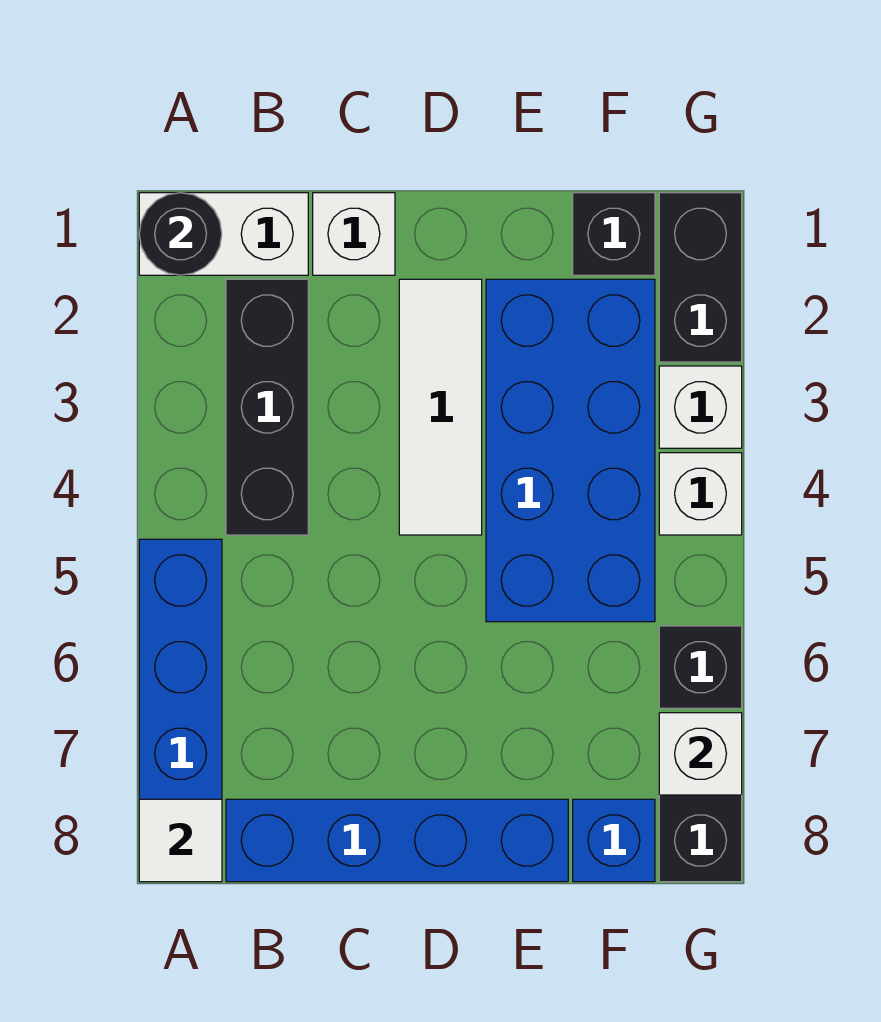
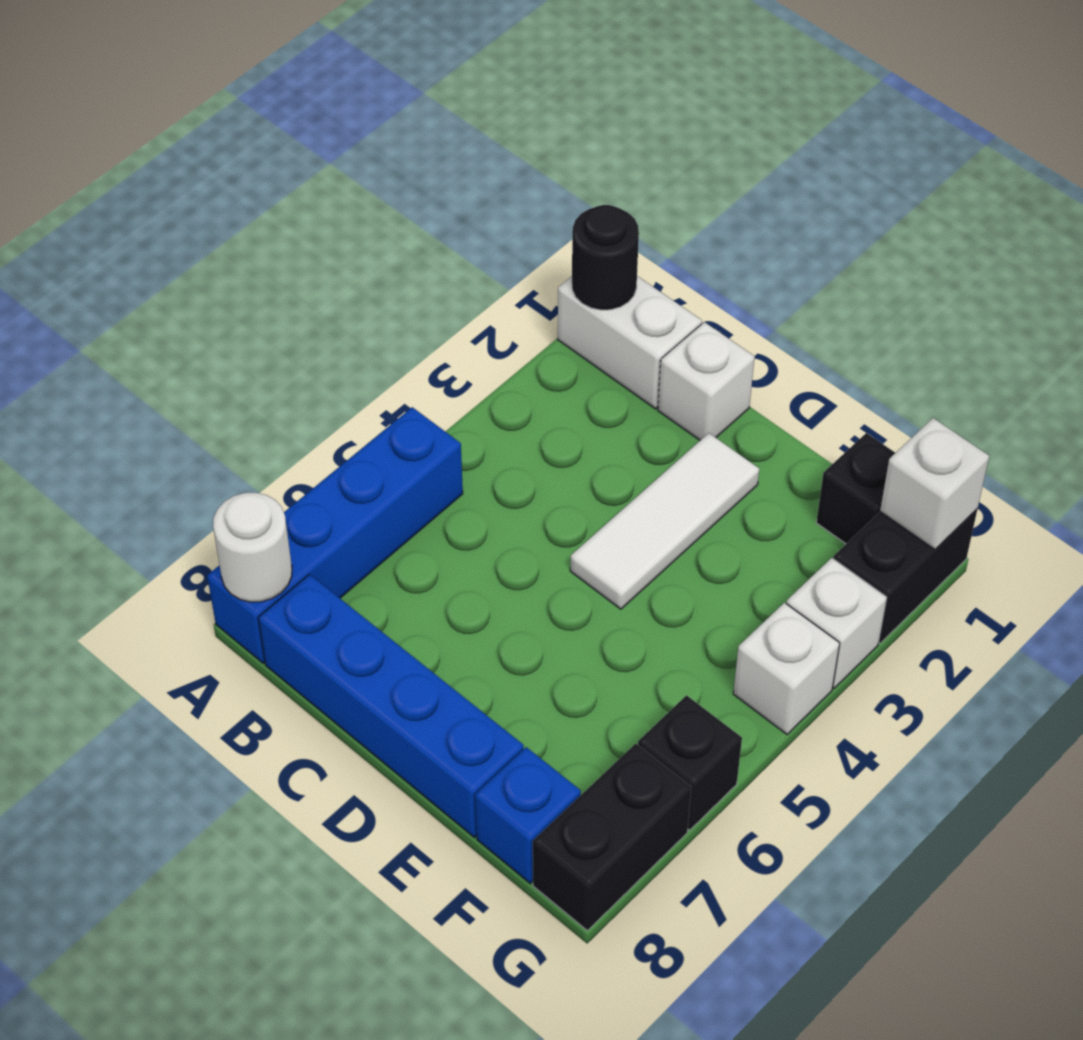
white tile A8 level 2 -> white round brick A8 level 2
black brick B2:B4 level 1 -> none
blue brick E2:F5 level 1 -> none
white brick G7 level 2 -> white brick G1 level 2

